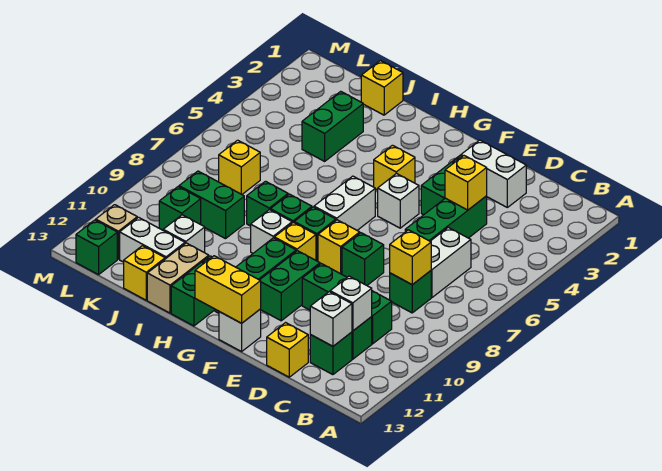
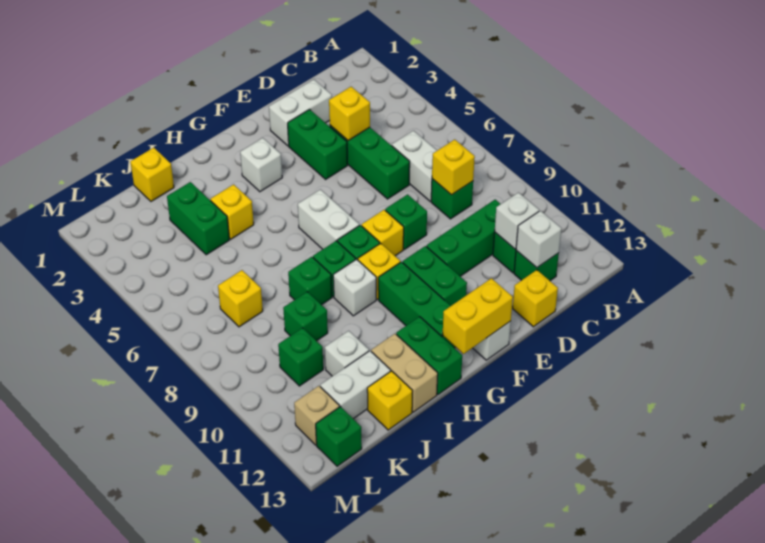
white brick F5 level 1 -> white brick G3 level 1
yellow brick G4 level 1 -> yellow brick I4 level 1
green brick J9:K9 level 1 -> green brick J9 level 1

